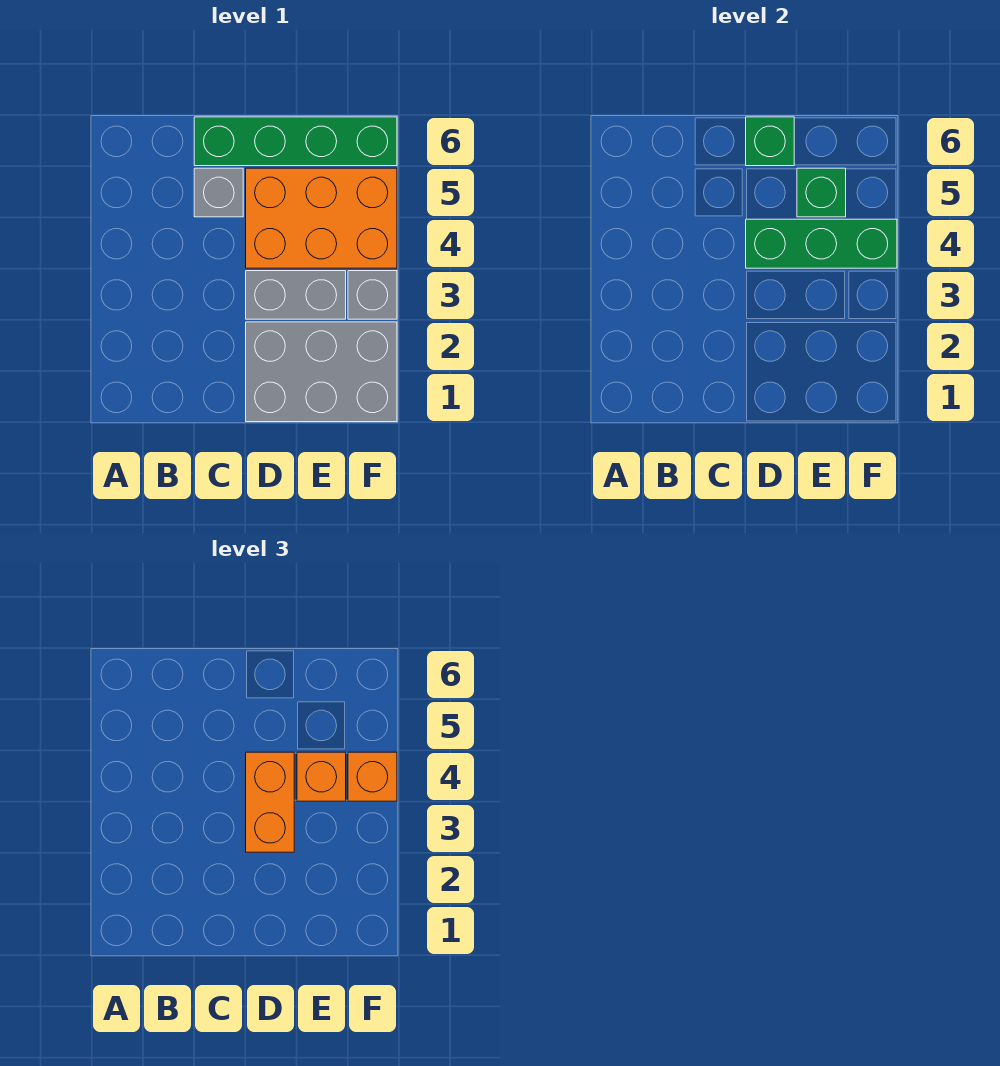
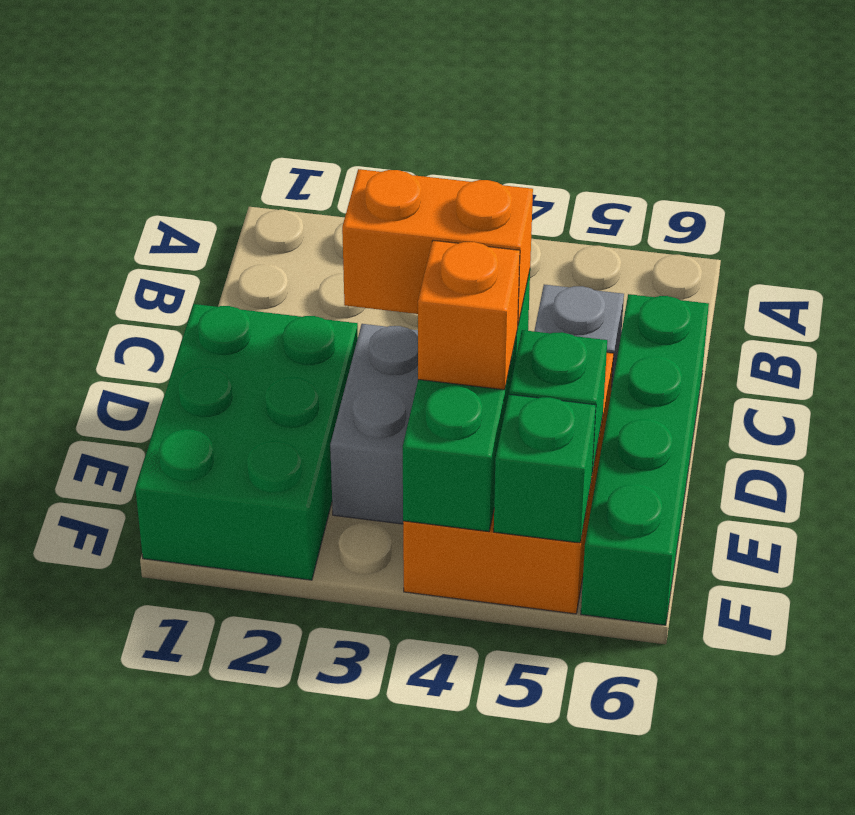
grey brick D1:F2 level 1 -> green brick D1:F2 level 1
green brick D6 level 2 -> green brick F5 level 2
grey brick F3 level 1 -> none
orange brick F4 level 3 -> none

